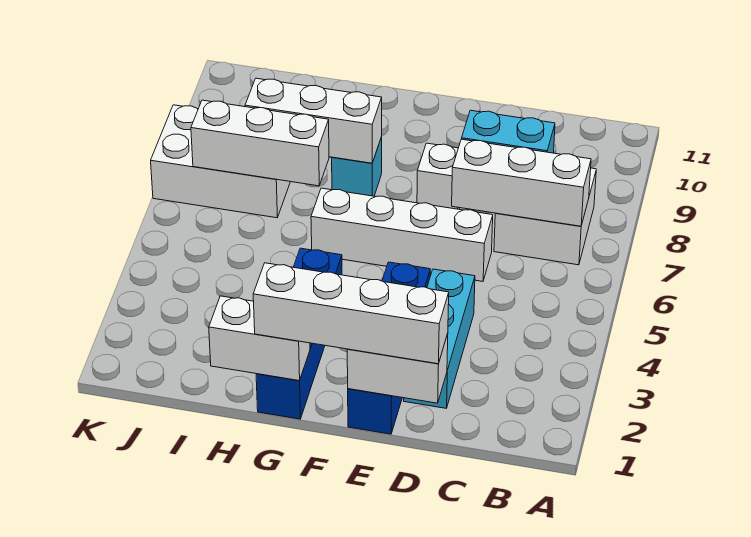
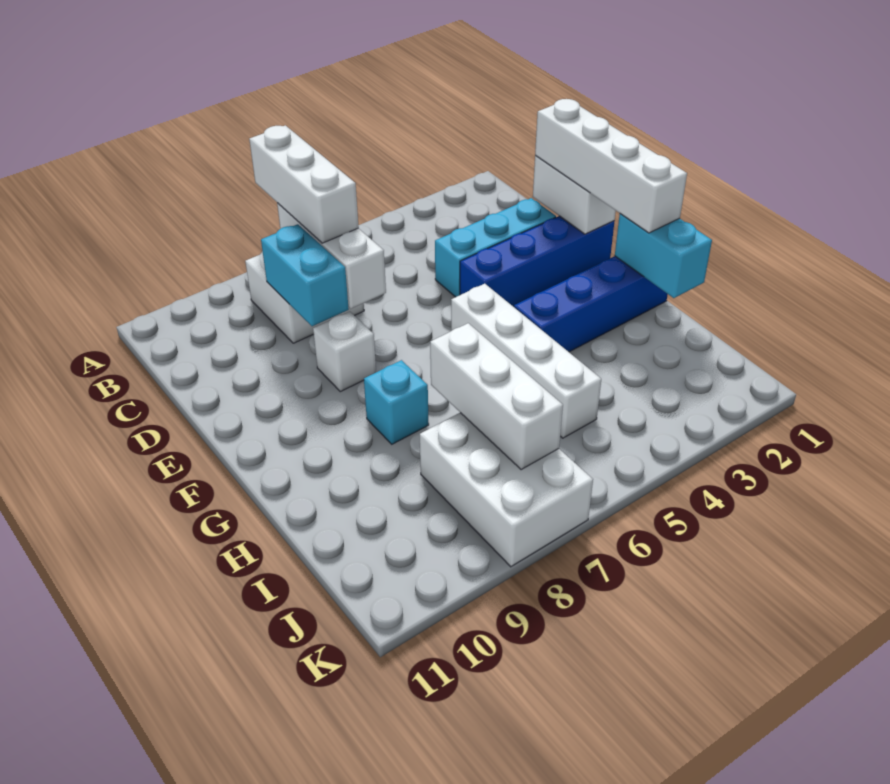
white brick D6:G6 level 1 -> white brick F5:I5 level 1
white brick G1:H1 level 2 -> cyan brick G1:H1 level 2
white brick G8:I8 level 2 -> white brick A7:C7 level 3

